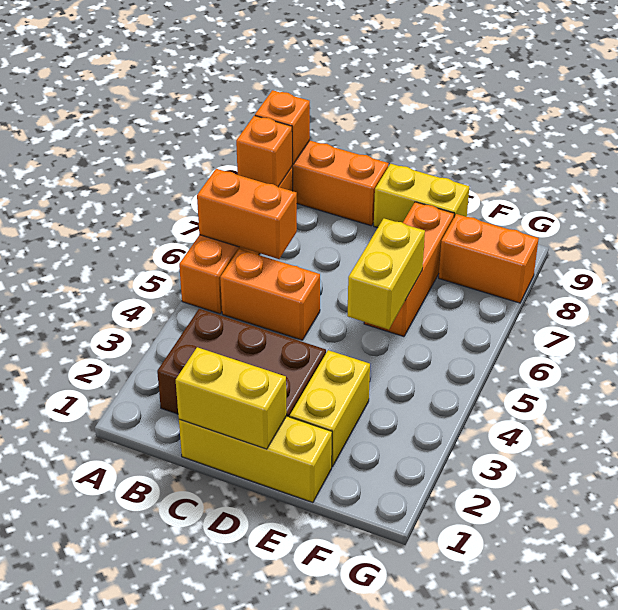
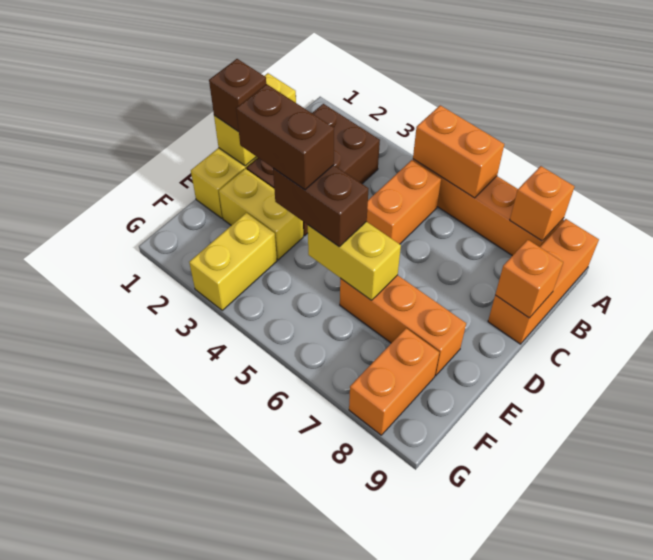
orange brick A6:B6 level 2 -> orange brick A5:A6 level 2
orange brick A9 level 2 -> orange brick C9 level 2
none -> brown brick D1 level 3
yellow brick D9:E9 level 1 -> yellow brick F3:G3 level 1
none -> brown brick E3:E4 level 4
none -> brown brick E4:E5 level 3

